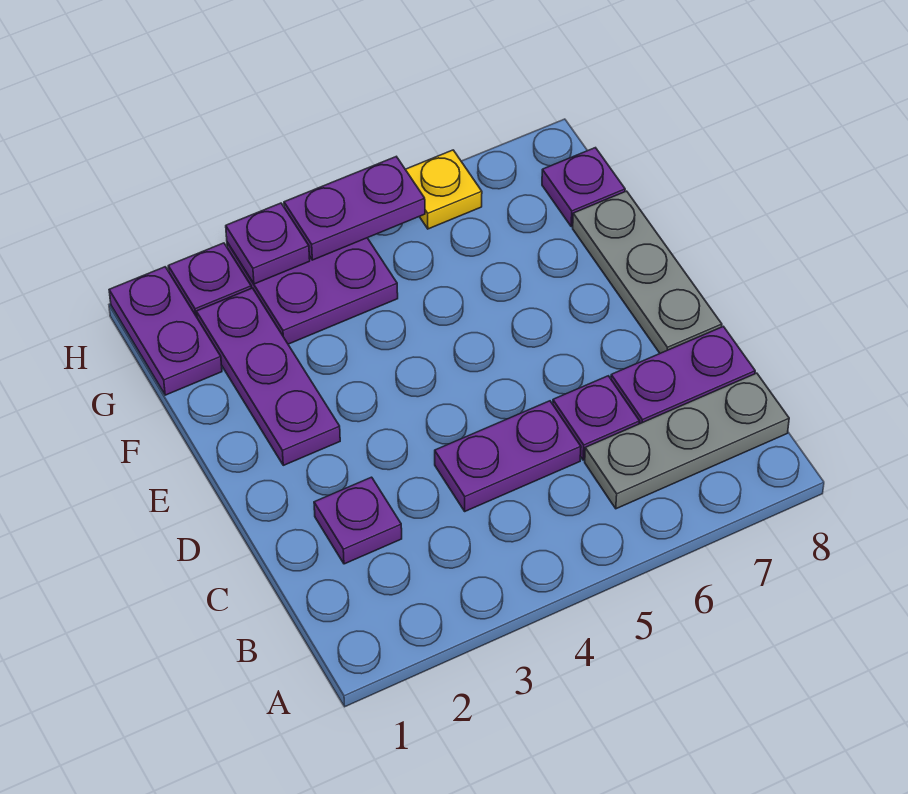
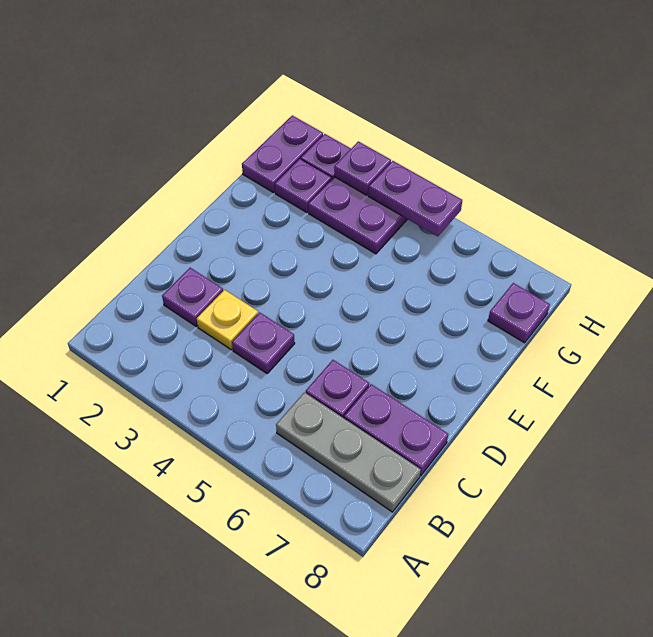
purple plate C4:C5 level 1 -> purple plate C4 level 1
grey plate D8:F8 level 1 -> none
purple plate E2:G2 level 1 -> purple plate G2 level 1
yellow plate H6 level 1 -> yellow plate C3 level 1

